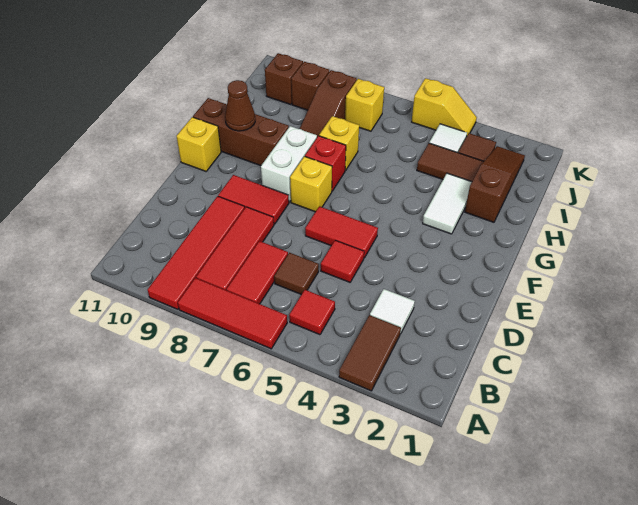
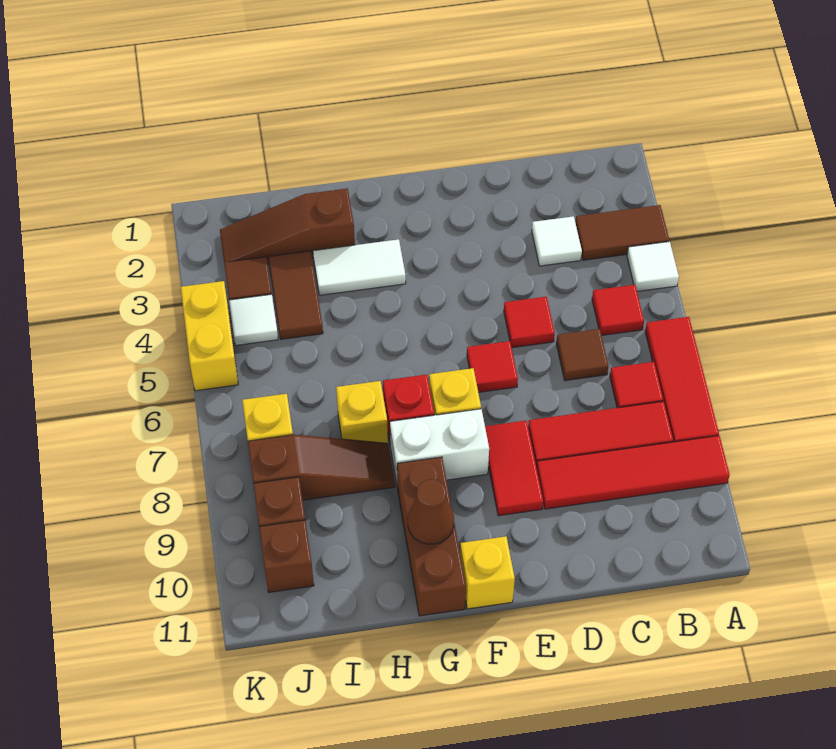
none -> white tile A4 level 1
red tile B7:C7 level 1 -> red tile B7 level 1
red tile E5:E6 level 1 -> red tile E6 level 1
yellow slope K4:K5 level 1 top 5 -> yellow brick K4:K5 level 1

